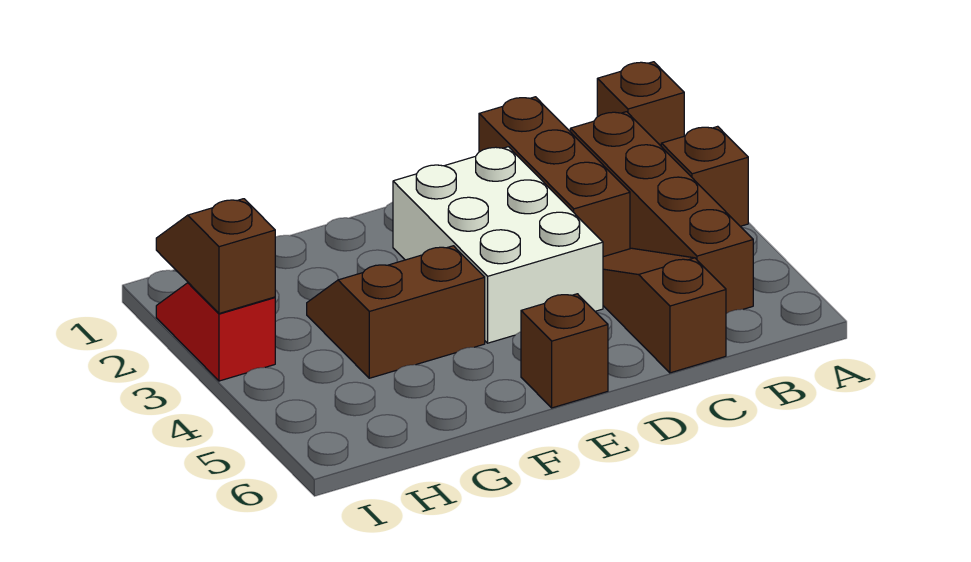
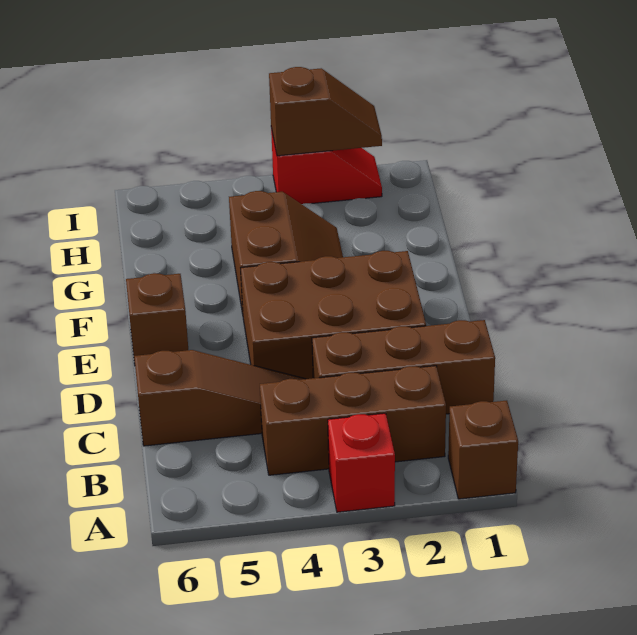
brown brick A3 level 1 -> red brick A3 level 1
brown brick B2:B5 level 1 -> brown brick B2:B4 level 1
white brick D2:E4 level 1 -> brown brick D2:E4 level 1

